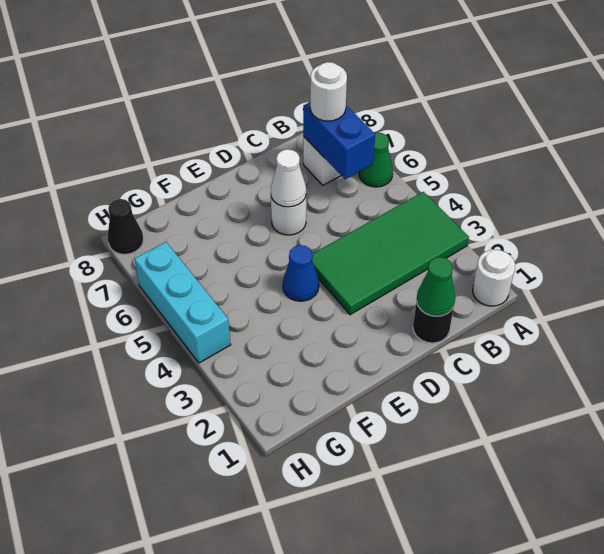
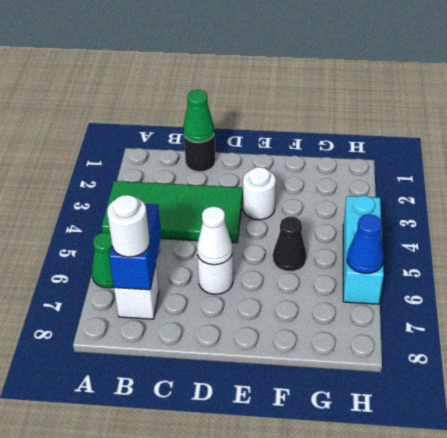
white round brick A1 level 1 -> white round brick E3 level 1
blue cone E4 level 1 -> blue cone H6 level 2
black cone H8 level 1 -> black cone F5 level 1

